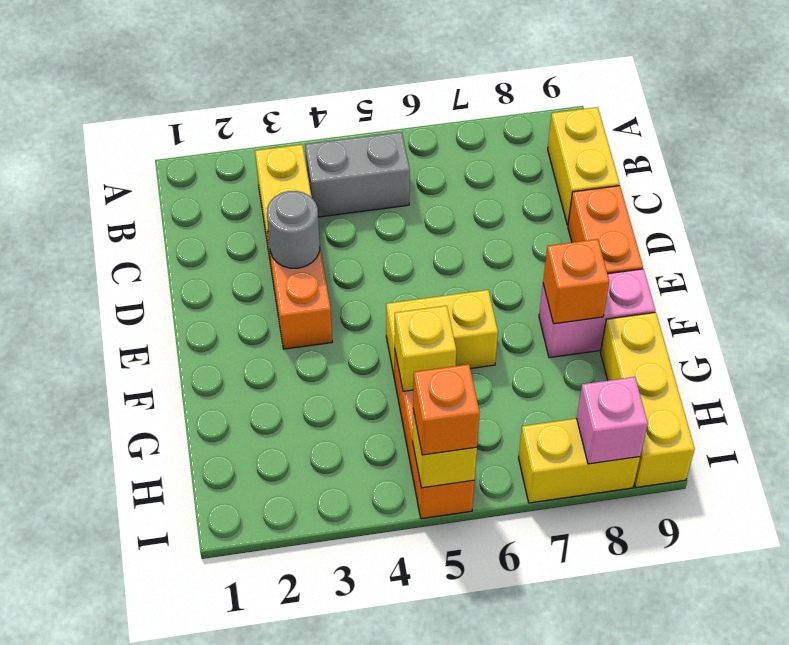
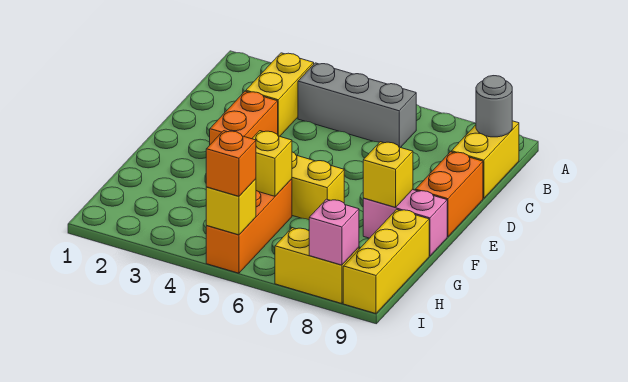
grey brick B4:B5 level 1 -> grey brick B4:B6 level 1
grey round brick D3 level 2 -> grey round brick B9 level 2
orange brick F8 level 2 -> yellow brick F8 level 2

